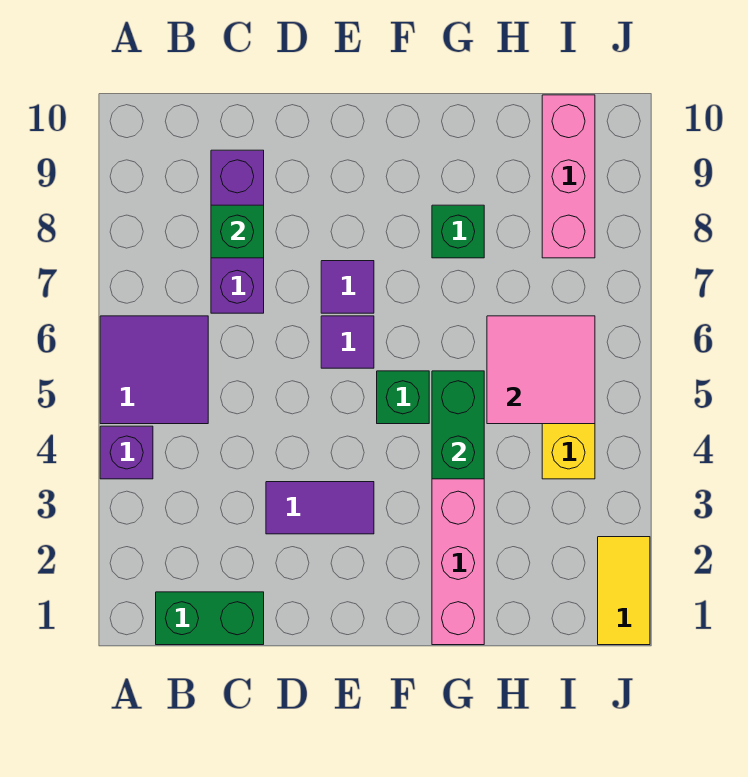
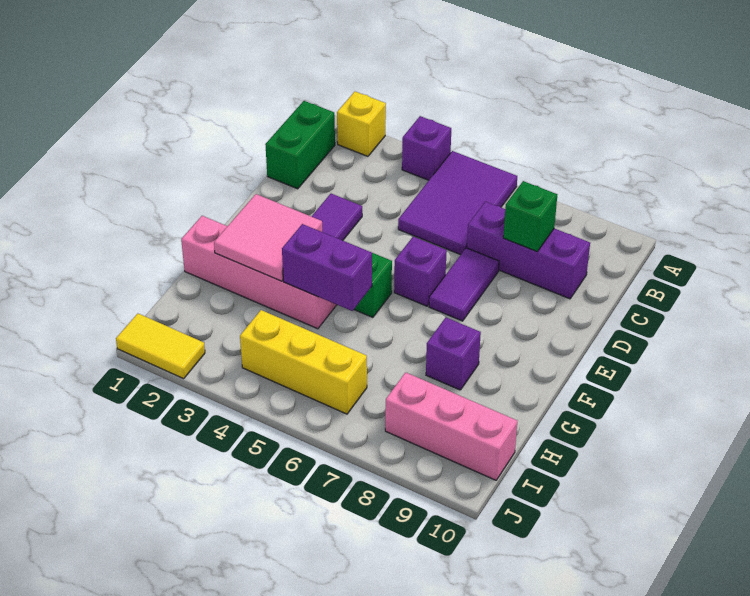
none -> yellow brick A2 level 1
purple tile A5:B6 level 1 -> purple tile A5:C6 level 1
purple tile E6 level 1 -> purple brick E6 level 1
purple tile E7 level 1 -> purple tile D7:E7 level 1
green brick G4:G5 level 2 -> purple brick G4:G5 level 2
green brick G8 level 1 -> purple brick G8 level 1
pink tile H5:I6 level 2 -> pink tile F2:G3 level 2

